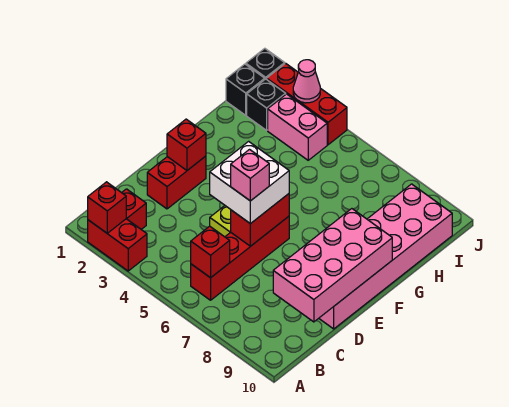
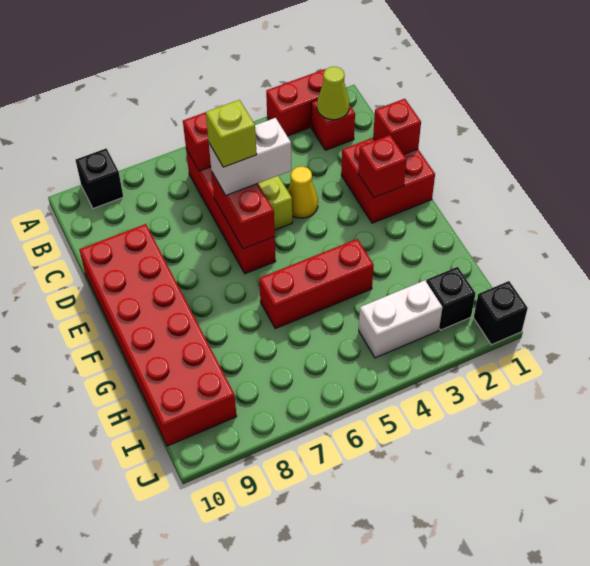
red brick A2 level 2 -> red brick D1 level 2
none -> lime cone B2 level 2
pink brick C9:F10 level 2 -> none
red brick D2:E2 level 1 -> red brick D1:E2 level 1
none -> yellow cone D4 level 1
white brick D5:E6 level 3 -> white brick D5:D6 level 3
pink brick D6 level 4 -> lime brick D6 level 4
pink brick D9:I10 level 1 -> red brick D9:I10 level 1
black brick I1 level 1 -> black brick A9 level 1
pink brick I3:I4 level 1 -> white brick I3:I4 level 1
red brick J2:J4 level 1 -> red brick G4:G6 level 1
pink cone J3 level 2 -> none

